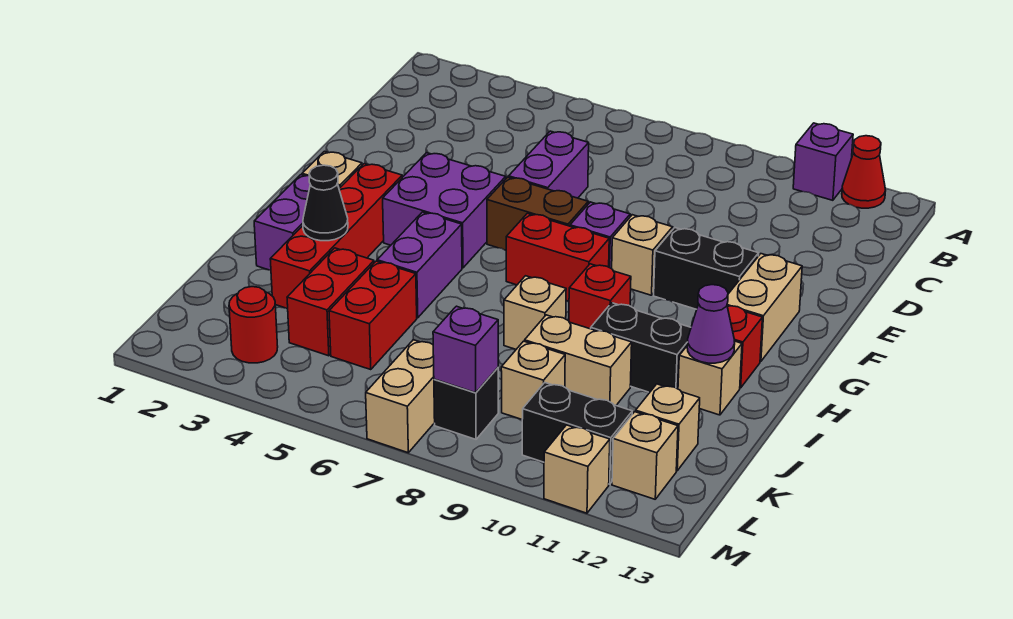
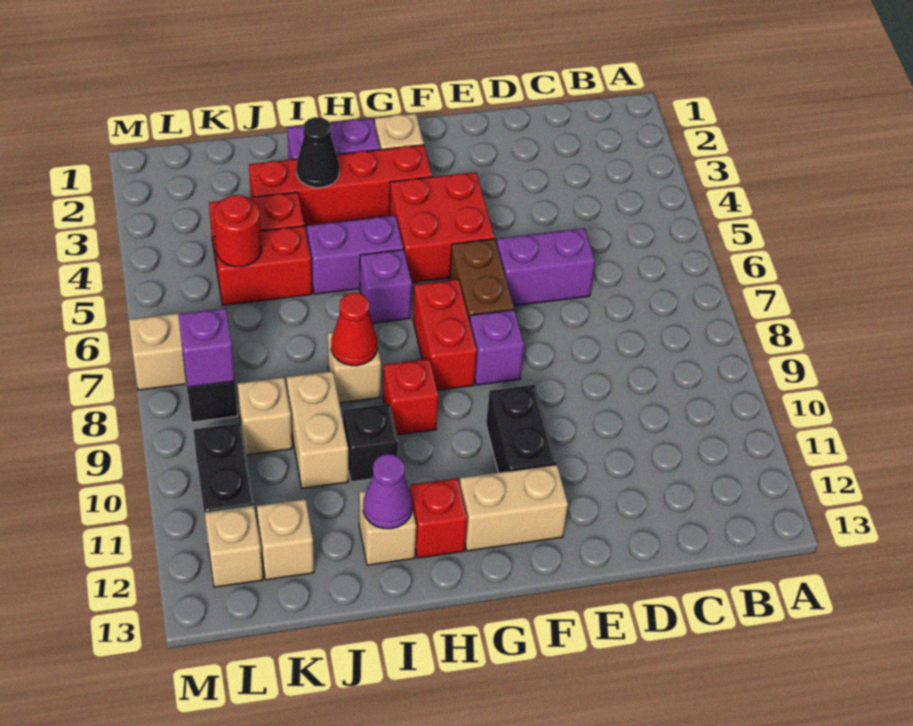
purple brick A11 level 1 -> purple brick H6 level 1
red cone A12 level 1 -> red cone I8 level 2
purple brick F4:G5 level 1 -> red brick F4:G5 level 1
tan brick F9 level 1 -> none
black brick I10:I11 level 1 -> black brick I10 level 1
red round brick L3 level 1 -> red round brick K5 level 2
tan brick M11 level 1 -> none

